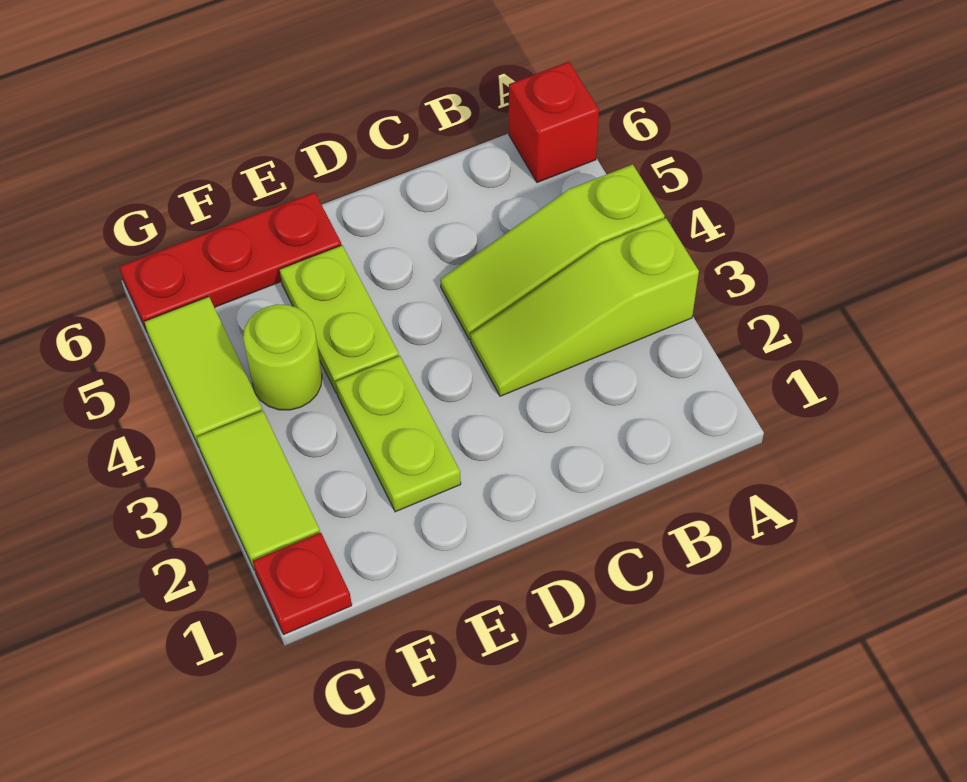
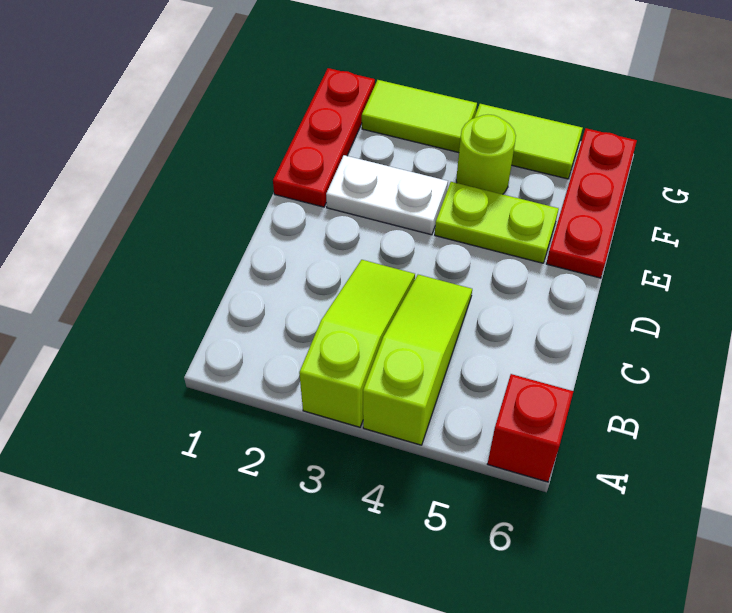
lime plate E2:E3 level 1 -> white plate E2:E3 level 1
red plate G1 level 1 -> red plate E1:G1 level 1

